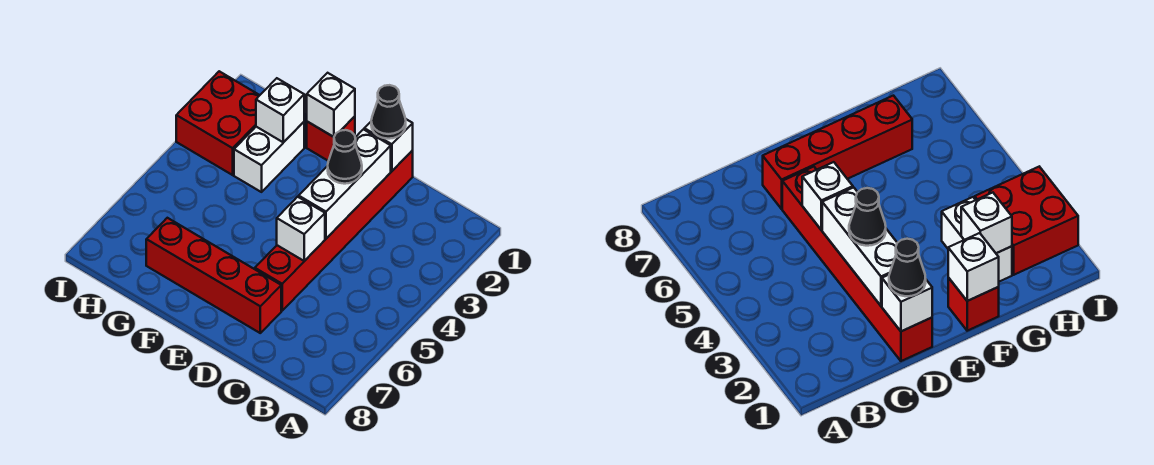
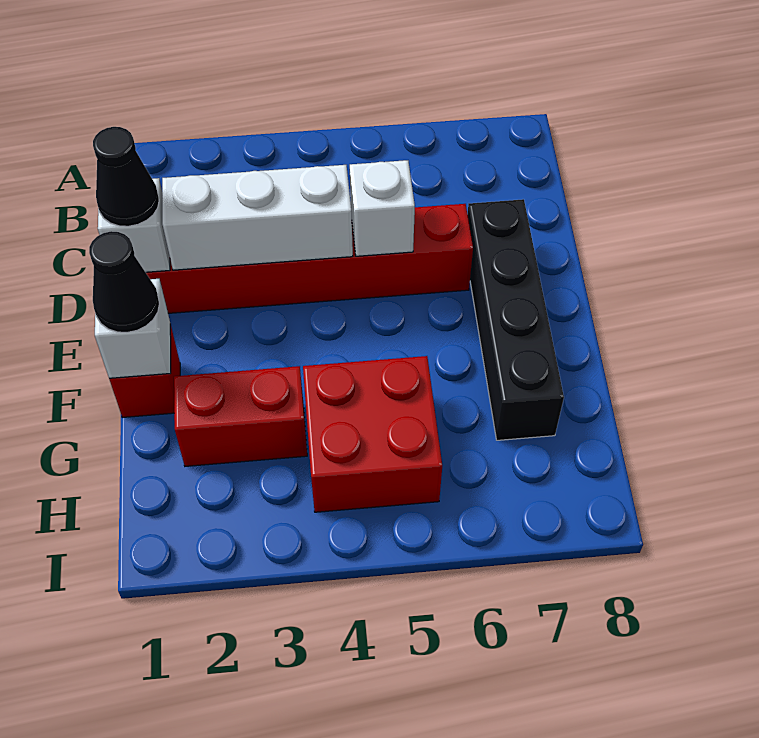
black cone D3 level 3 -> black cone F1 level 3
red brick D7:G7 level 1 -> black brick D7:G7 level 1
white brick G2:G3 level 1 -> red brick G2:G3 level 1
white brick G2 level 2 -> none
red brick H2:I3 level 1 -> red brick G4:H5 level 1

